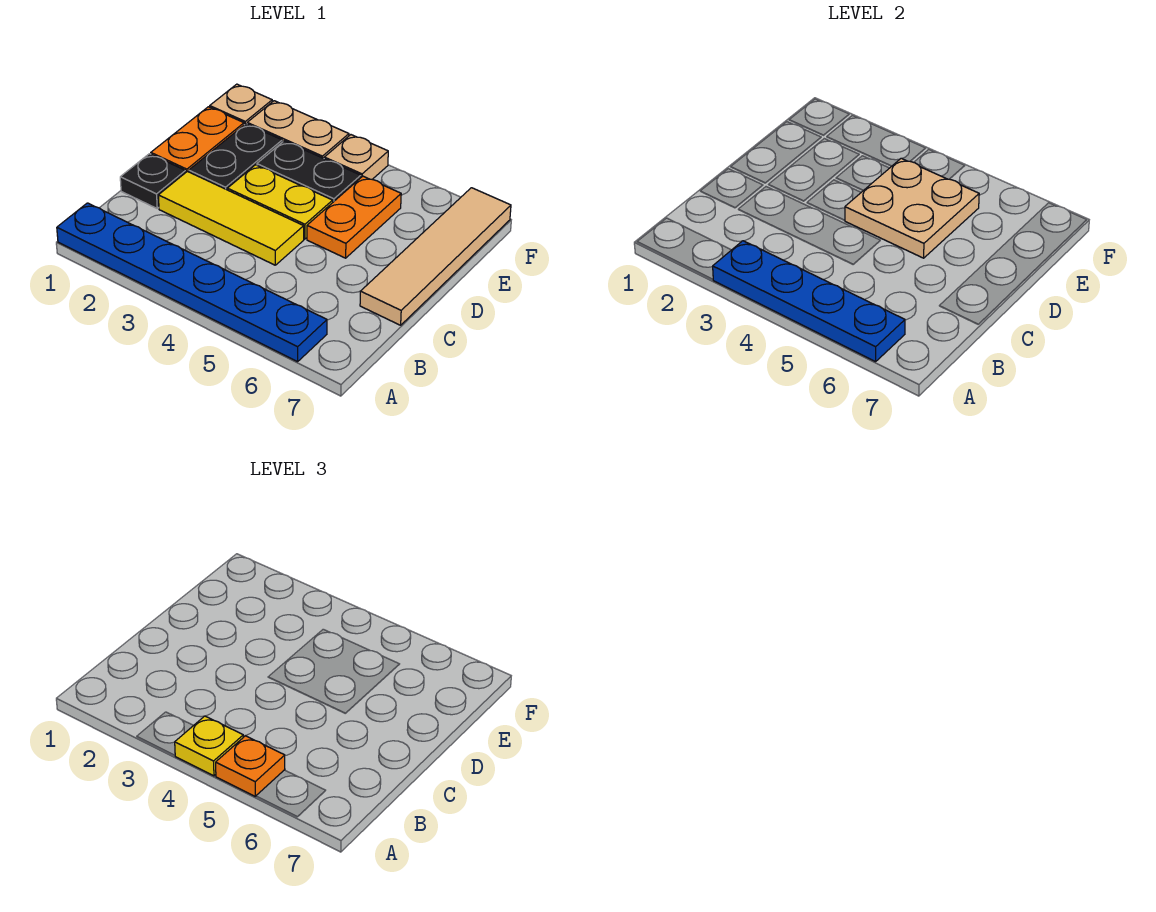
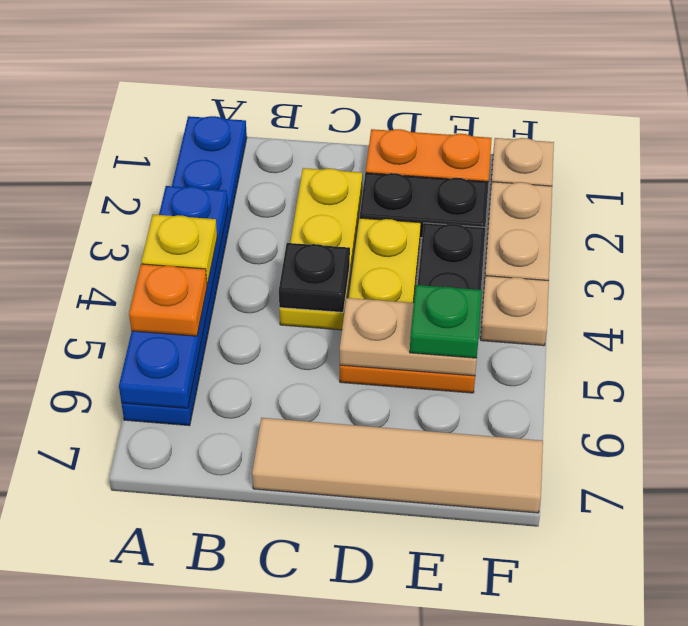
black plate C1 level 1 -> black plate C4 level 2
yellow tile C2:C4 level 1 -> yellow plate C2:C4 level 1
tan plate D4:E5 level 2 -> tan plate D5:E5 level 2
none -> green plate E5 level 3

